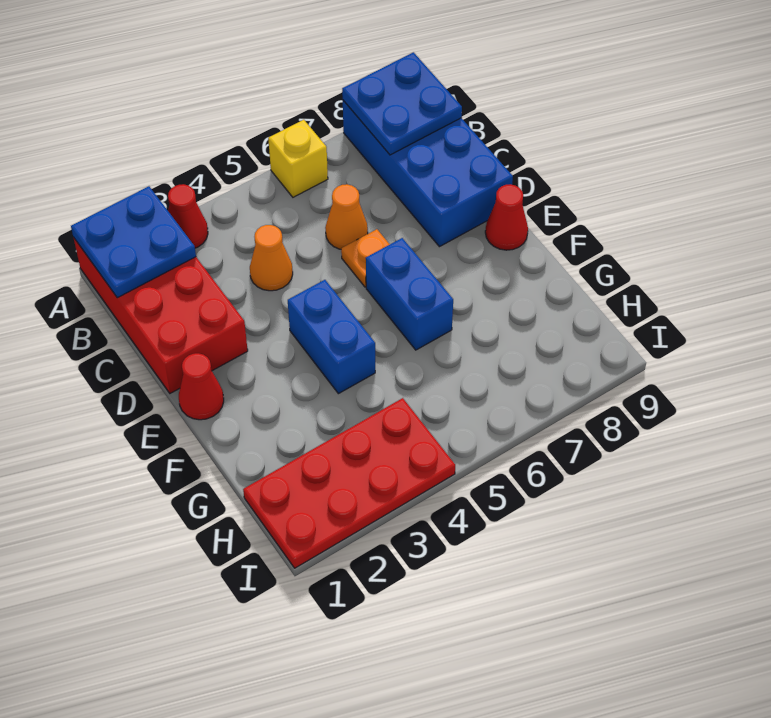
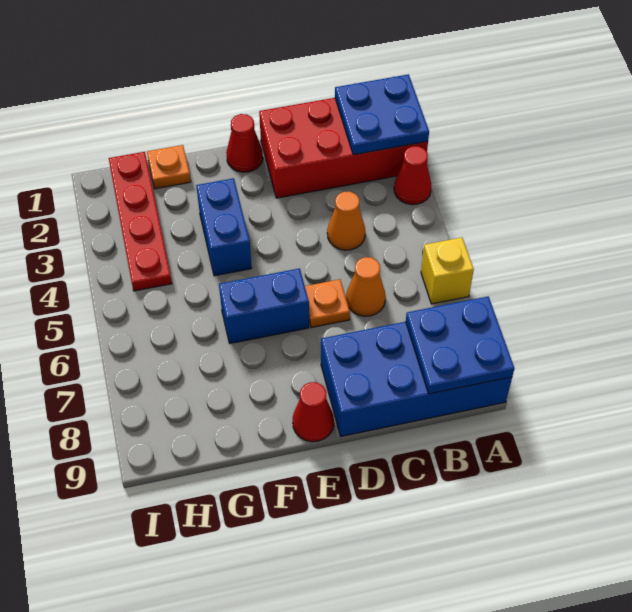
blue brick E4:F4 level 1 -> blue brick F3:F4 level 1
none -> orange plate G1 level 1
red plate H1:I4 level 1 -> red plate H1:H4 level 1

